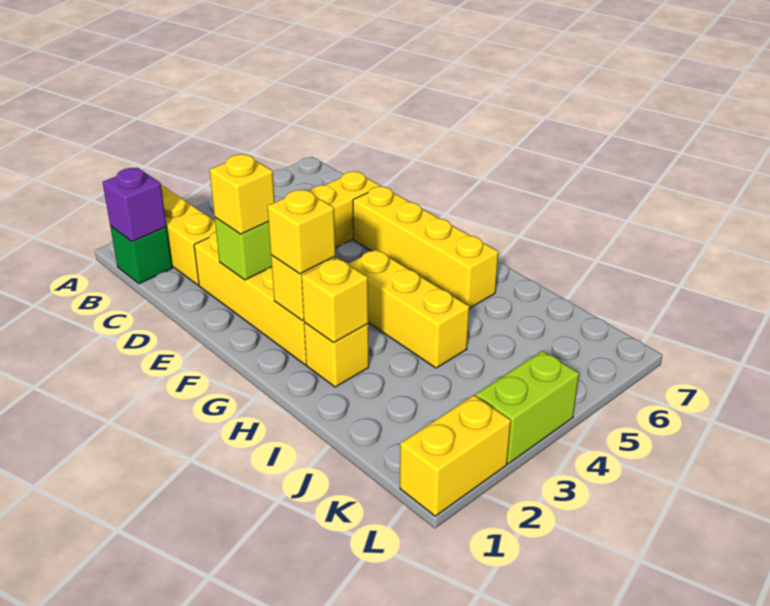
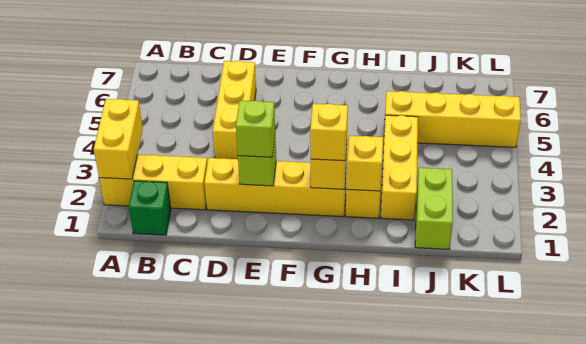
purple brick B1 level 2 -> none
yellow brick E2 level 3 -> lime brick E2 level 3
yellow brick E6:H6 level 1 -> yellow brick I5:L5 level 1
yellow brick G4:I4 level 1 -> yellow brick I2:I4 level 1
yellow brick L1:L2 level 1 -> yellow brick A2:A3 level 2
lime brick L3:L4 level 1 -> lime brick J1:J2 level 1

